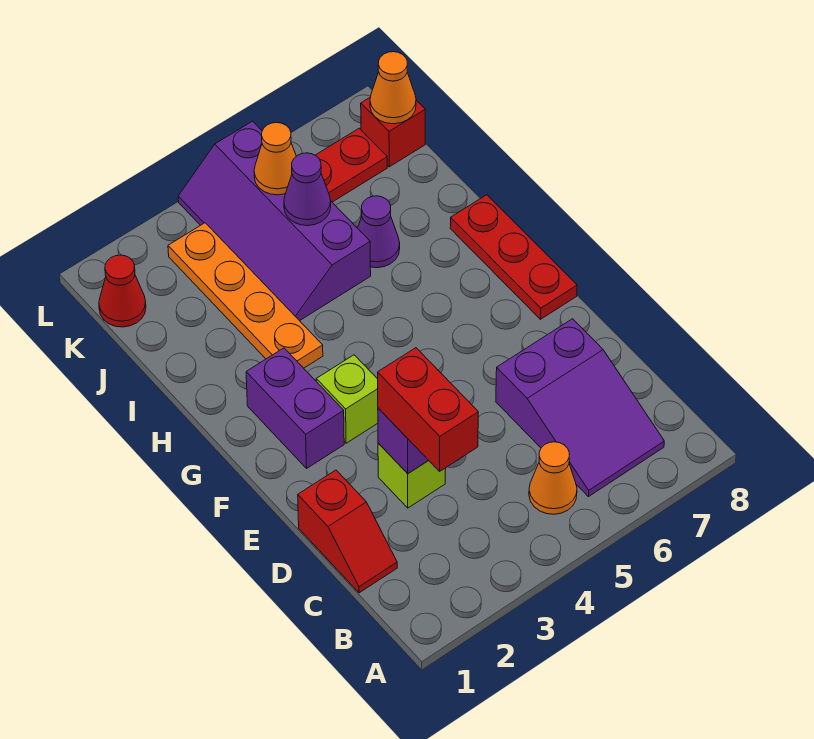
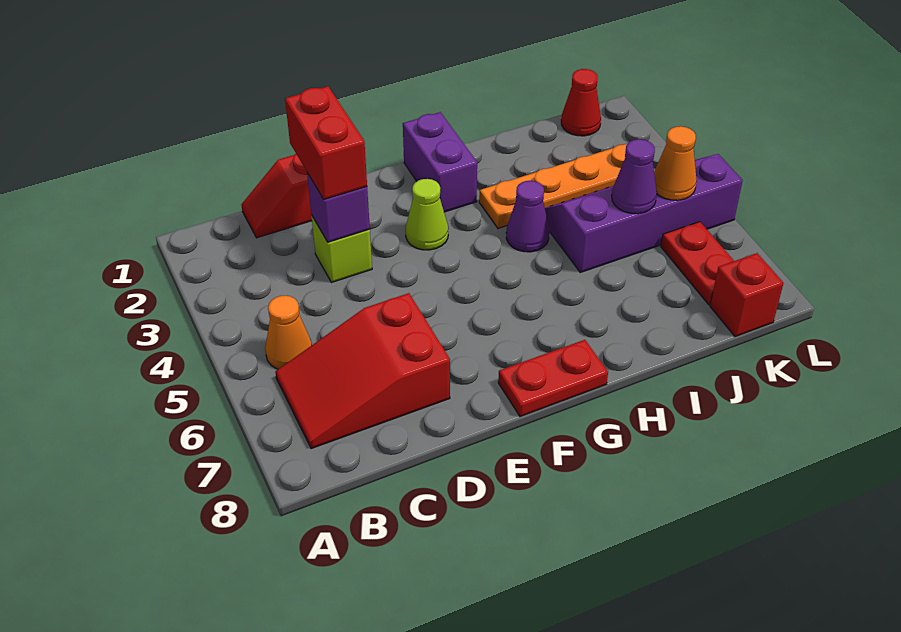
purple slope B6:D7 level 1 top D -> red slope B6:D7 level 1 top D
red brick C3:D3 level 3 -> red brick D2:D3 level 3
purple brick F2:G2 level 1 -> purple brick G1:G2 level 1
lime brick F3 level 1 -> lime cone F3 level 1
red plate F8:H8 level 1 -> red plate F8:G8 level 1
purple cone I6 level 1 -> purple cone H4 level 1
orange cone K8 level 2 -> none

